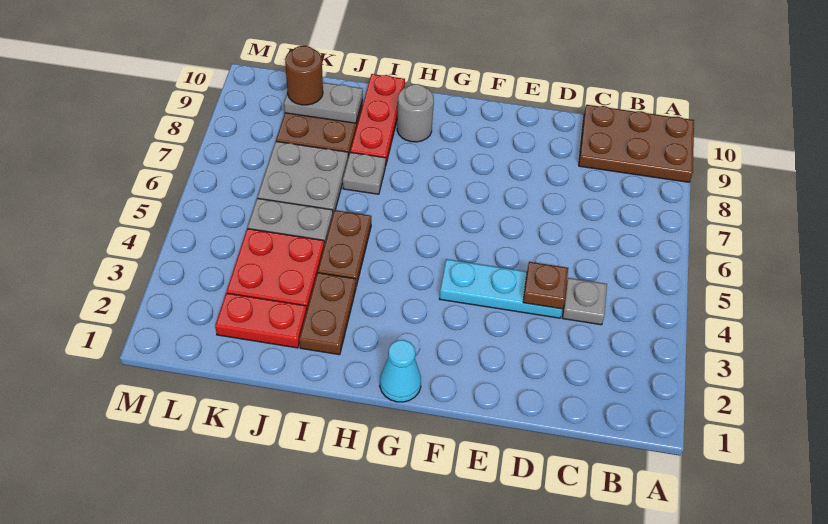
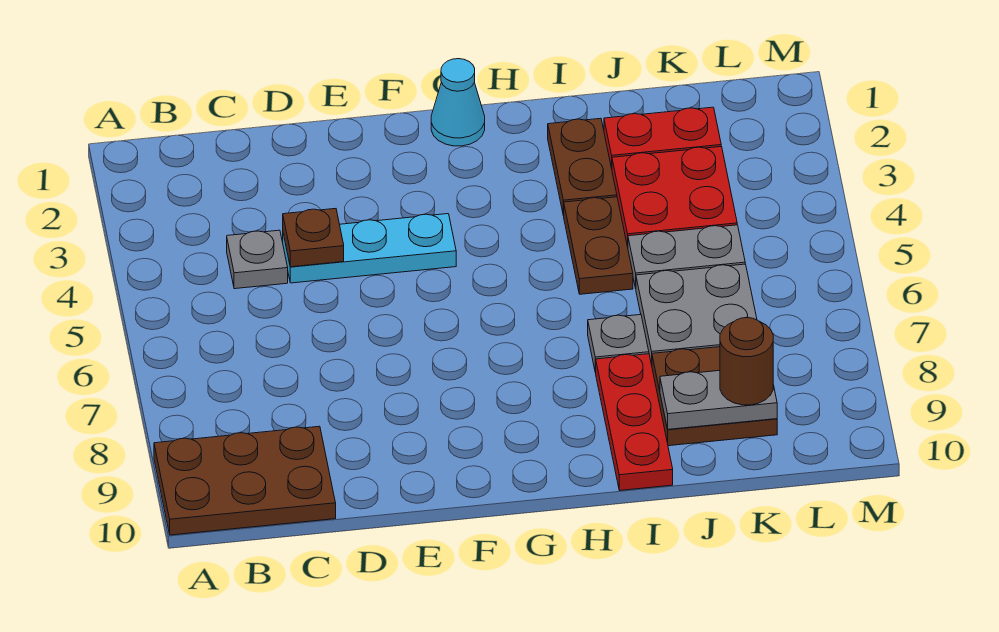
grey round brick H9 level 1 -> none

